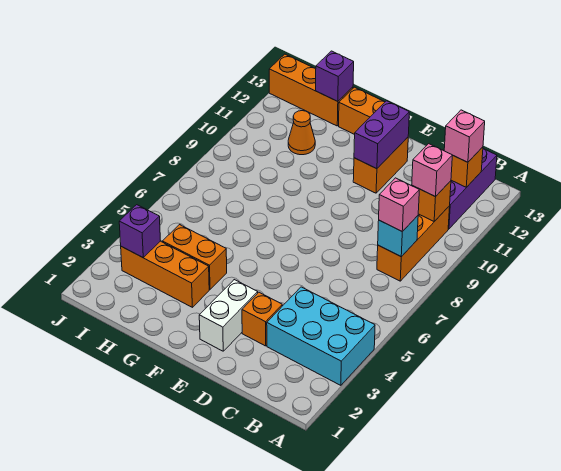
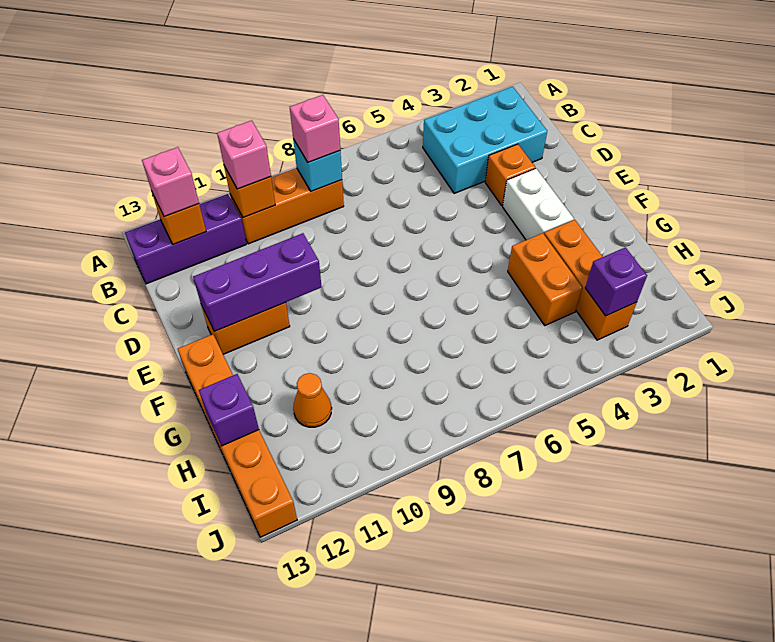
cyan brick A3:C4 level 1 -> cyan brick B2:C4 level 1
white brick E2:E3 level 1 -> white brick E3:F3 level 1
purple brick E11:E12 level 2 -> purple brick E10:E12 level 2

